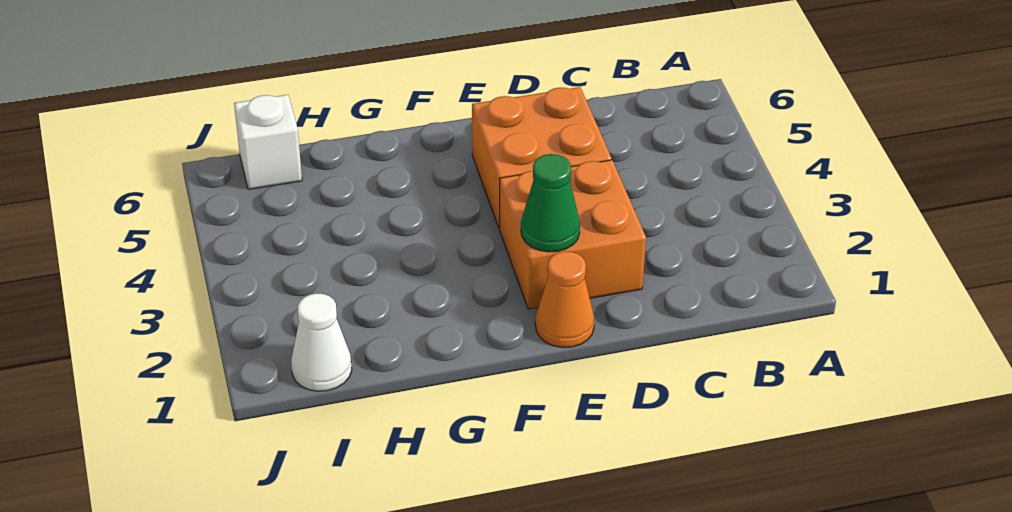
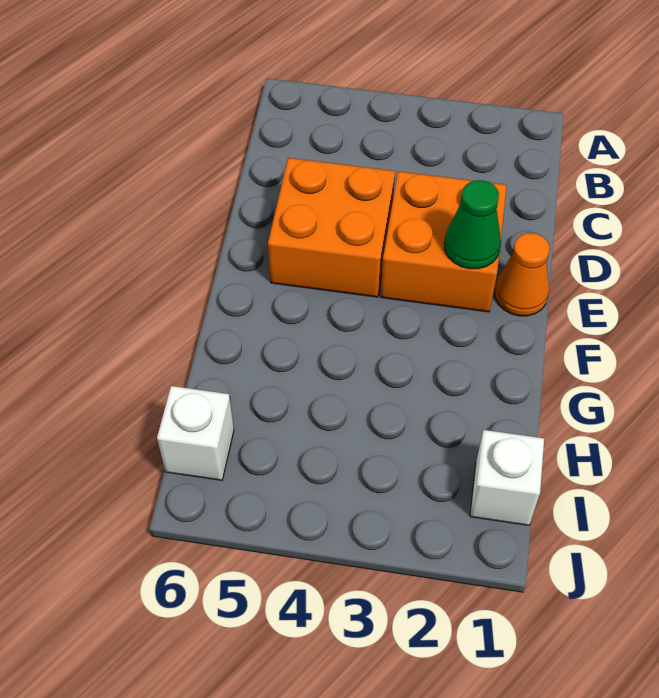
white cone I1 level 1 -> white brick I1 level 1

